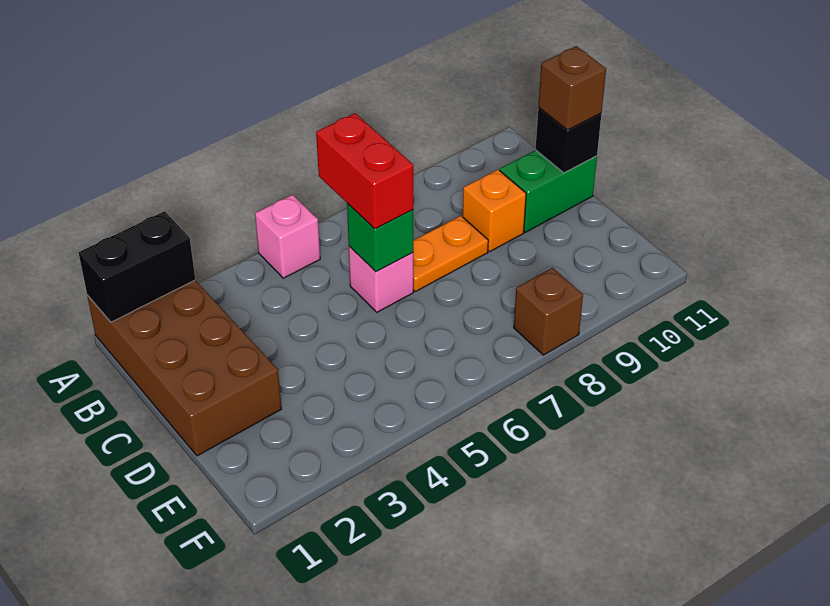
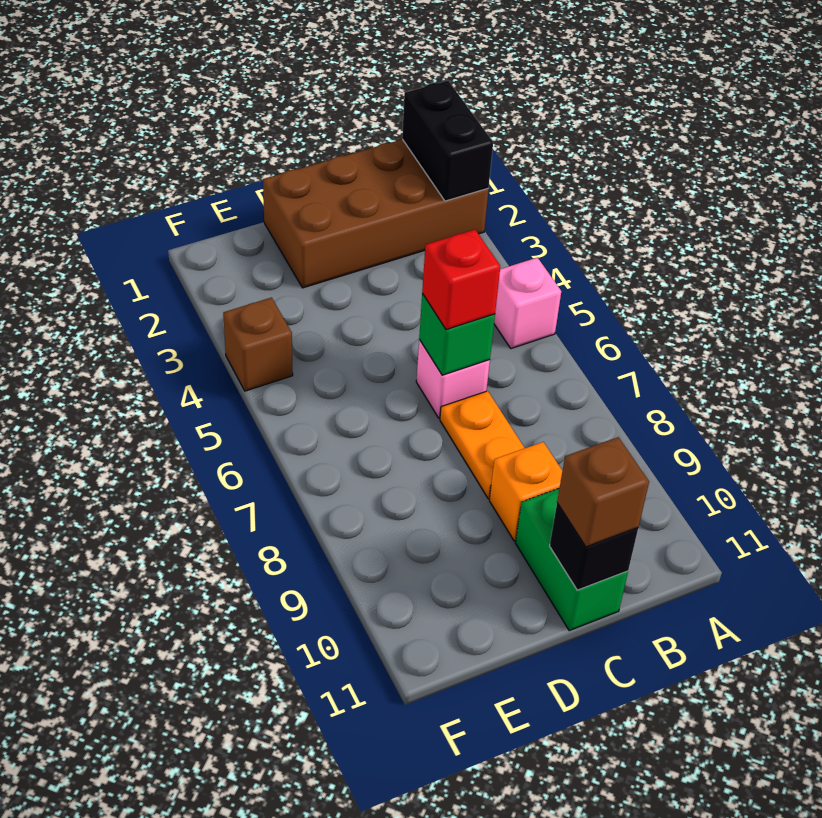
red brick B6:C6 level 3 -> red brick C6 level 3
brown brick F8 level 1 -> brown brick F4 level 1

